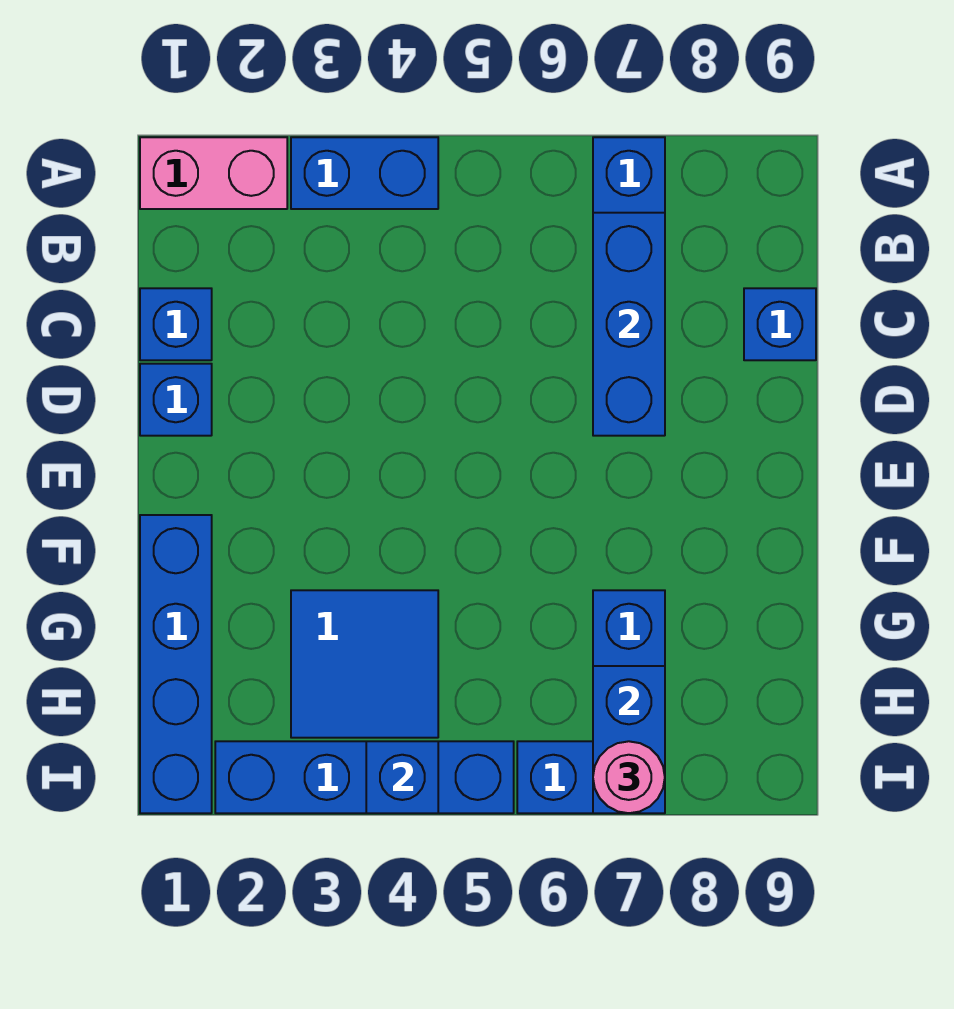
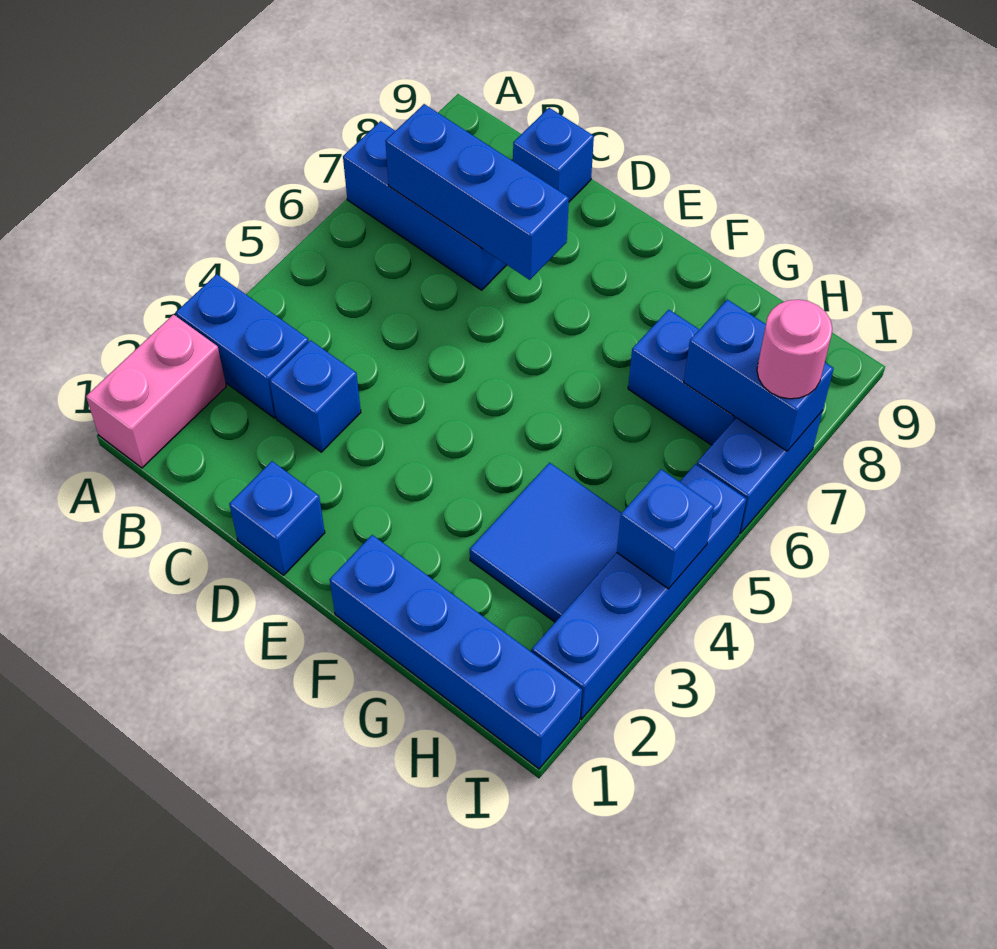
blue brick A3:A4 level 1 -> blue brick A3:B3 level 1
blue brick C1 level 1 -> blue brick C3 level 1

